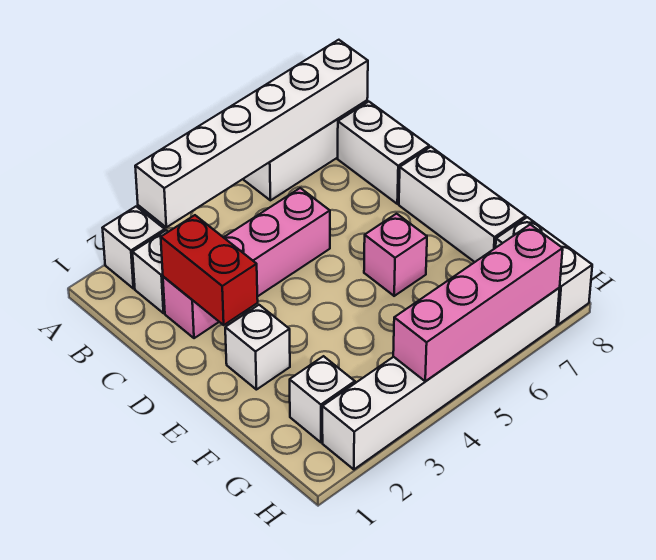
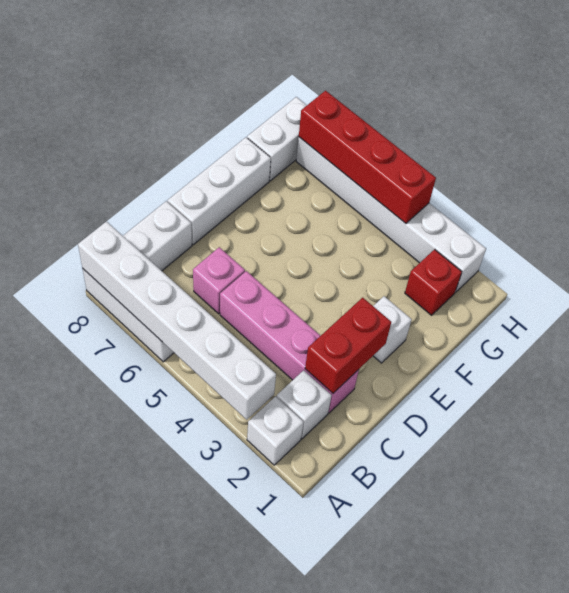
pink brick E6 level 1 -> pink brick C6 level 1
white brick G2 level 1 -> red brick G2 level 1
pink brick H4:H7 level 2 -> red brick H4:H7 level 2

